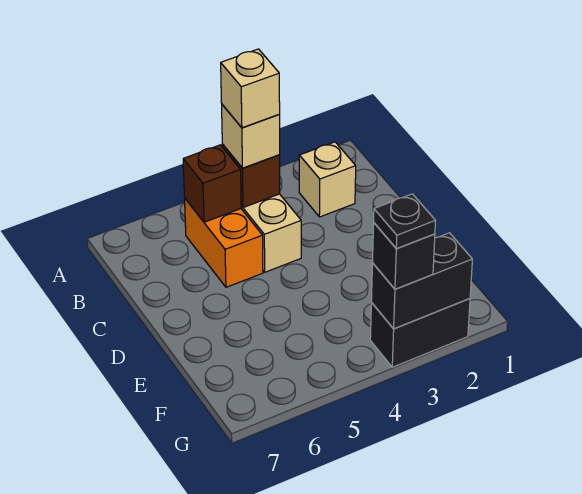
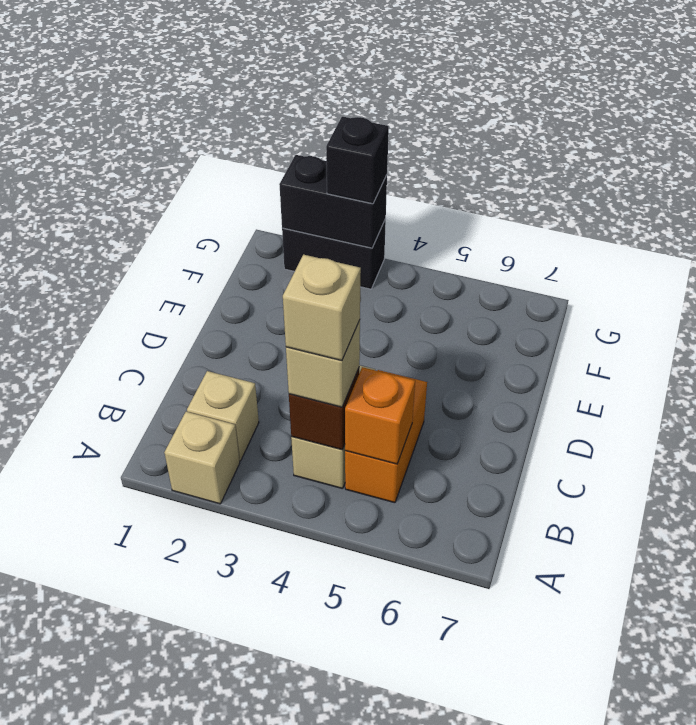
none -> tan brick A2 level 1
brown brick B5 level 2 -> orange brick B5 level 2
black plate G3 level 4 -> none

